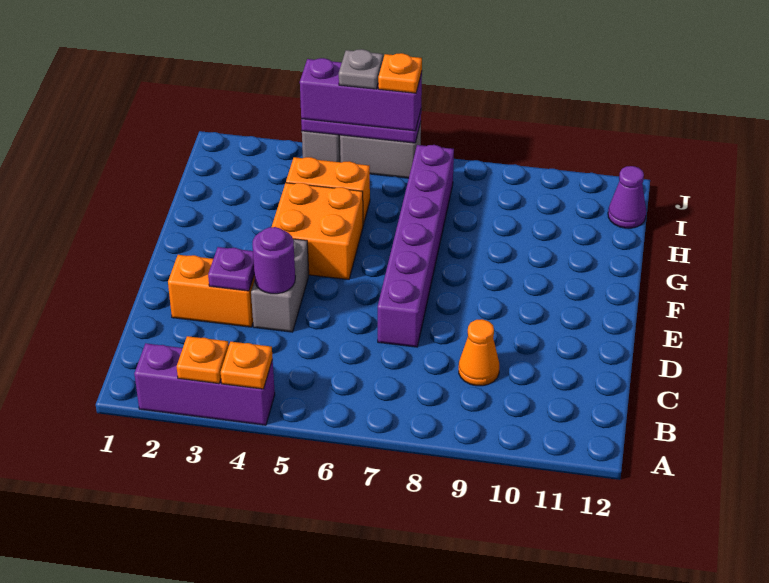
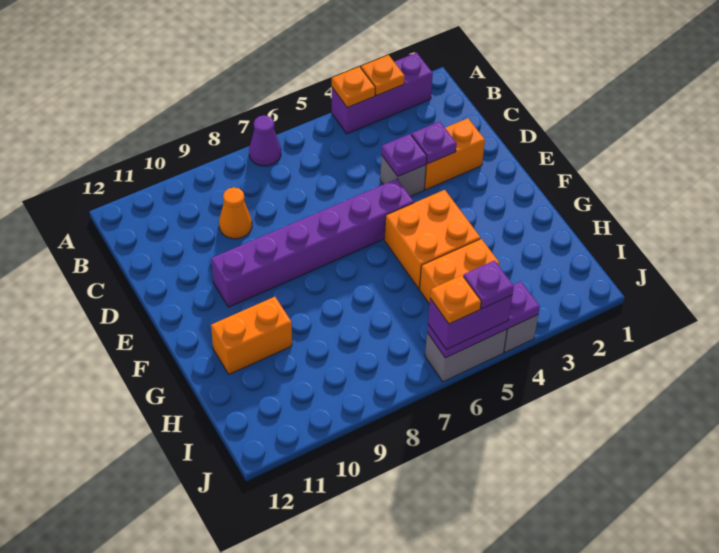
grey brick D4:E4 level 1 -> grey brick D4 level 1
purple round brick D4 level 2 -> purple plate D4 level 2
purple brick D7:I7 level 1 -> purple brick E5:E10 level 1
none -> orange brick G10:G11 level 1
purple cone I12 level 1 -> purple cone A7 level 1
purple brick J4:J6 level 3 -> purple brick J5:J6 level 3
grey plate J5 level 4 -> purple plate J5 level 4

